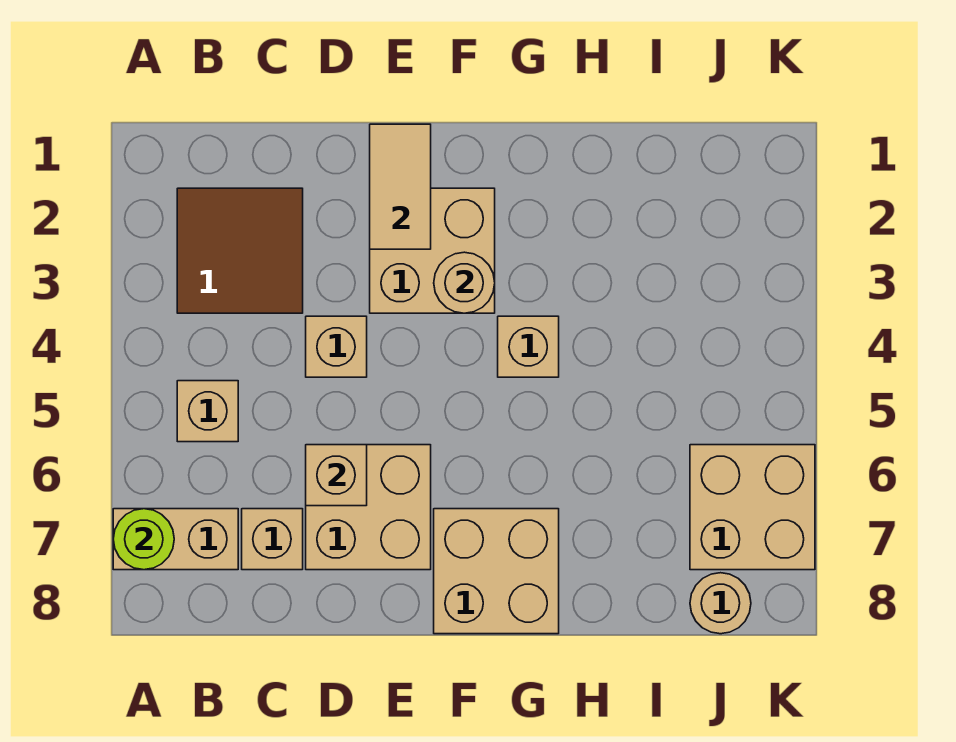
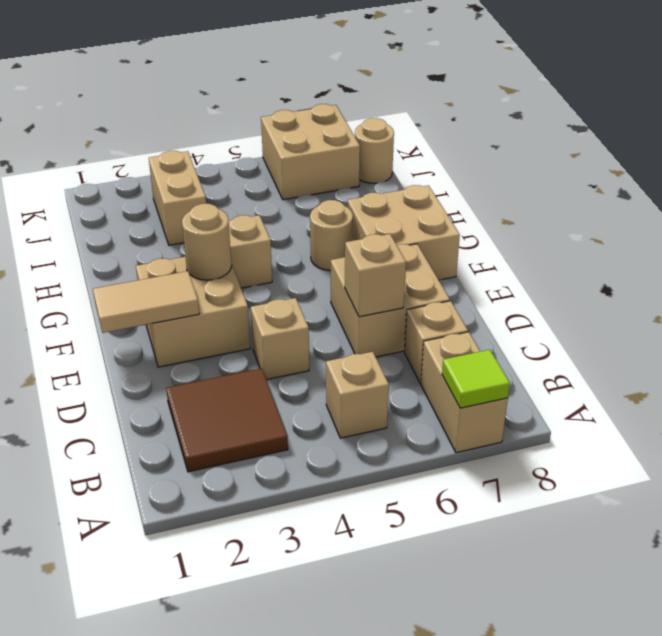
lime round brick A7 level 2 -> lime tile A7 level 2
none -> tan round brick G6 level 1
none -> tan brick I3:J3 level 1

